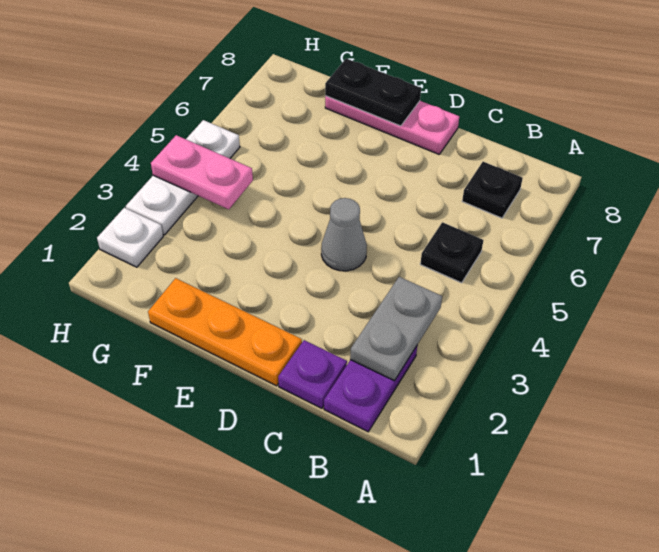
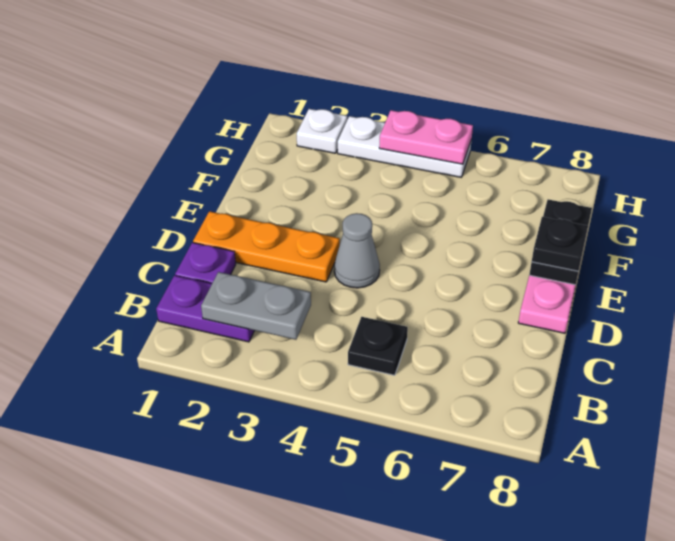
black plate B7 level 1 -> black plate E8 level 3
orange plate D1:F1 level 1 -> orange plate D1:D3 level 1
pink plate G4:H4 level 2 -> pink plate H4:H5 level 2

